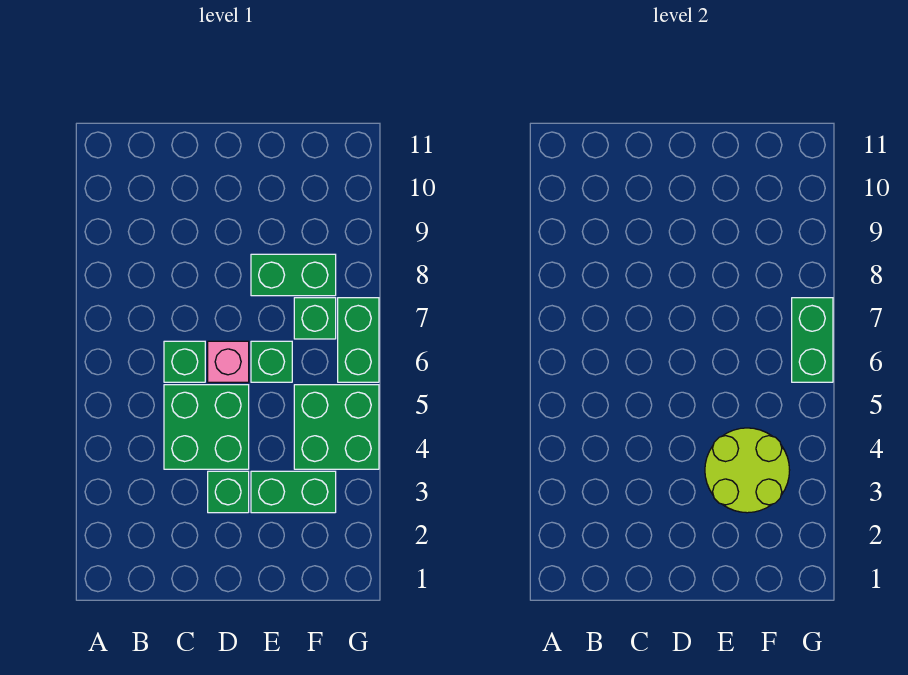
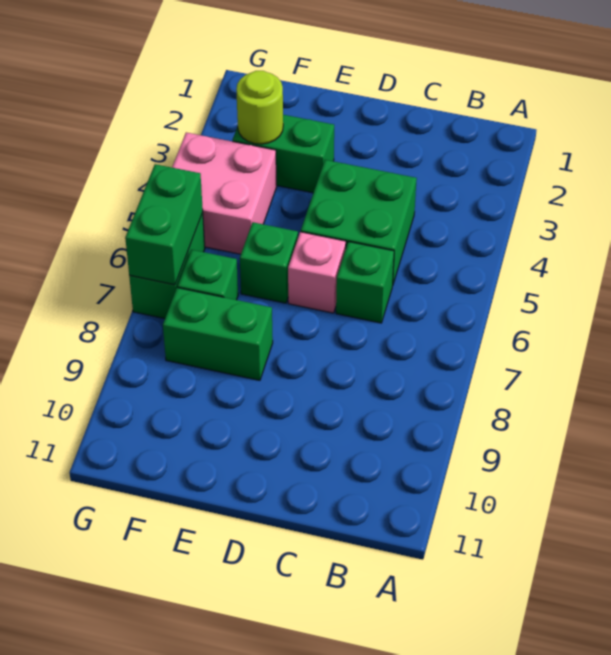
green brick D3 level 1 -> none
lime round brick E3:F4 level 2 -> lime round brick F3 level 2
green brick F4:G5 level 1 -> pink brick F4:G5 level 1

